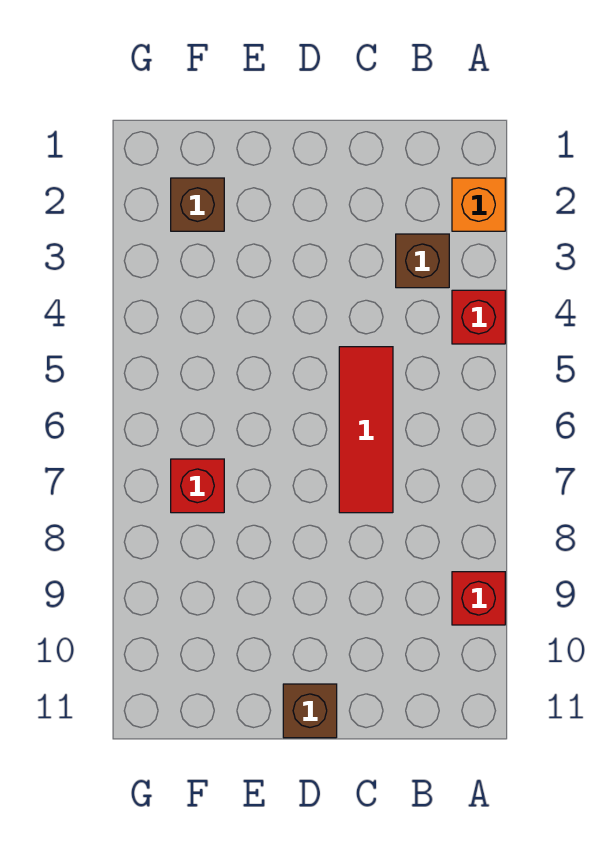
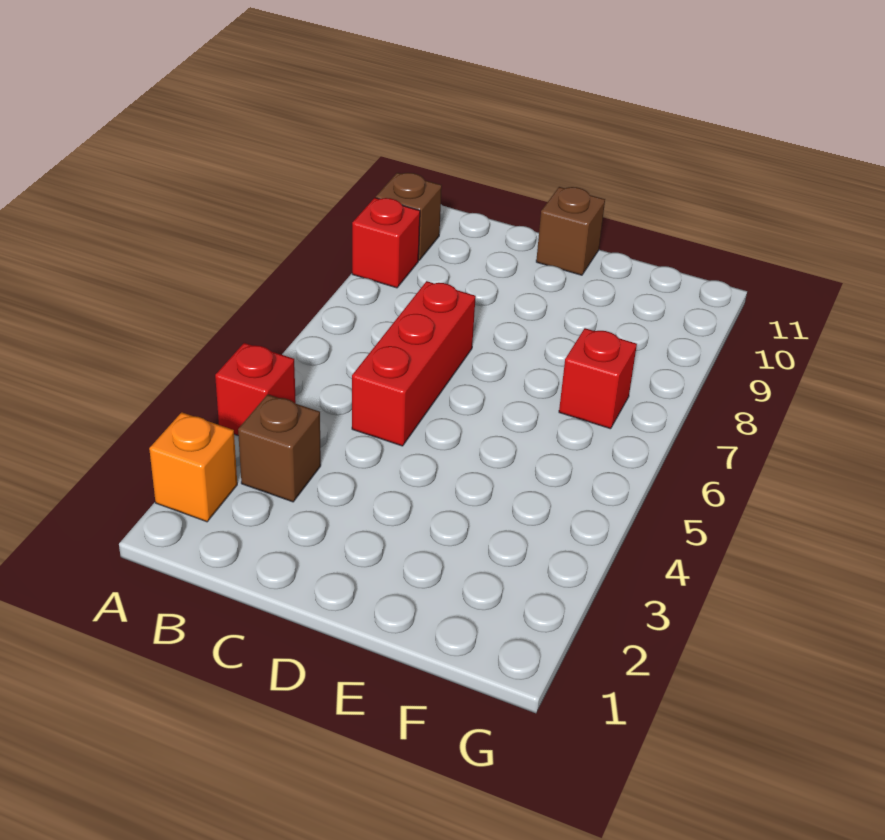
red tile C5:C7 level 1 -> red brick C5:C7 level 1
brown brick F2 level 1 -> brown brick A10 level 1

